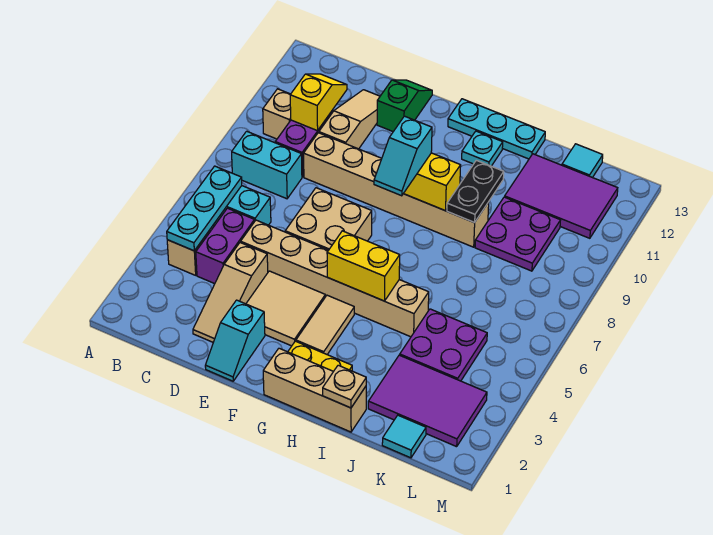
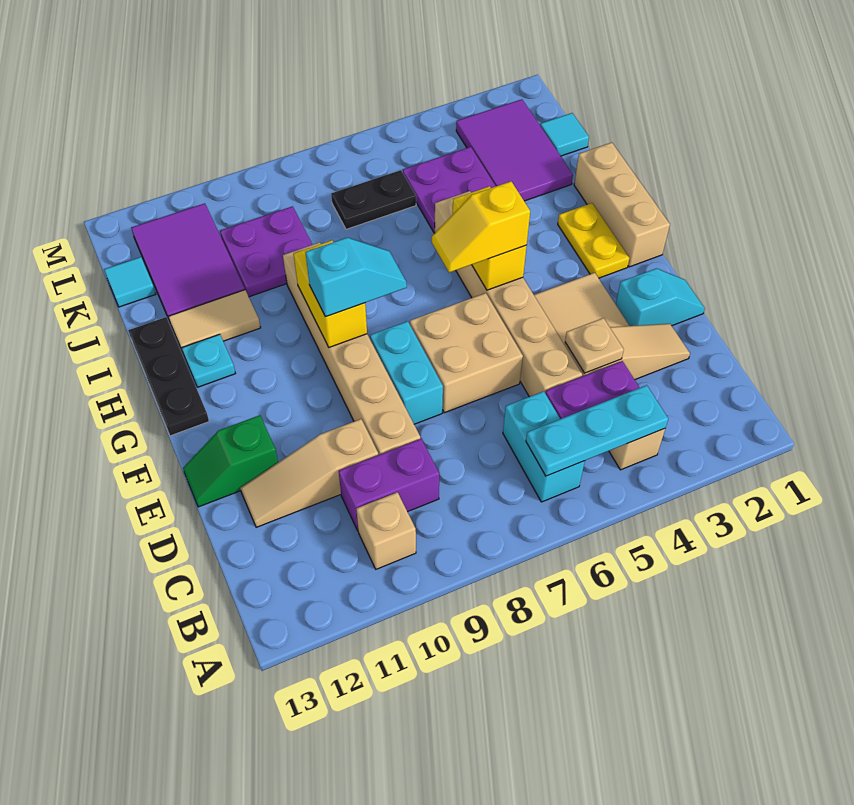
cyan brick B8:C8 level 1 -> cyan brick E8:F8 level 1
yellow slope C10:C11 level 2 top 10 -> yellow slope G5:G6 level 3 top 5
tan tile G3:G4 level 1 -> tan tile I11:I12 level 1
cyan plate G13:I13 level 1 -> black plate G13:I13 level 1
tan plate I1 level 2 -> tan plate D4 level 2
black plate I9:I10 level 2 -> black plate K6:K7 level 1

